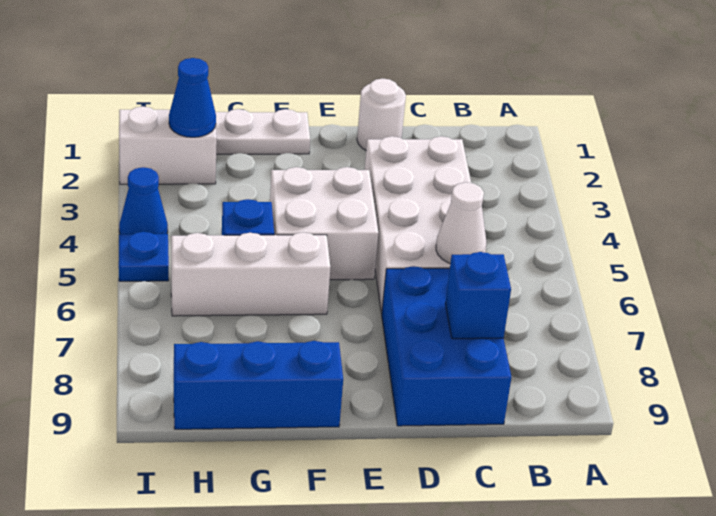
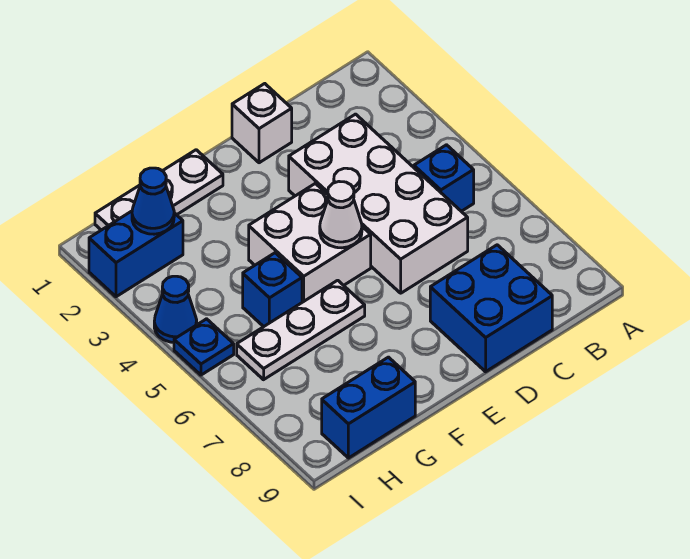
white cone C6 level 2 -> white cone E5 level 2
blue brick C7:D9 level 1 -> blue brick C8:D9 level 1
blue brick C8 level 2 -> blue brick B5 level 1
white round brick D1 level 1 -> white brick D1 level 1
white brick F6:H6 level 1 -> white plate F6:H6 level 1
blue brick F9:H9 level 1 -> blue brick G9:H9 level 1
white brick H2:I2 level 1 -> blue brick H2:I2 level 1

